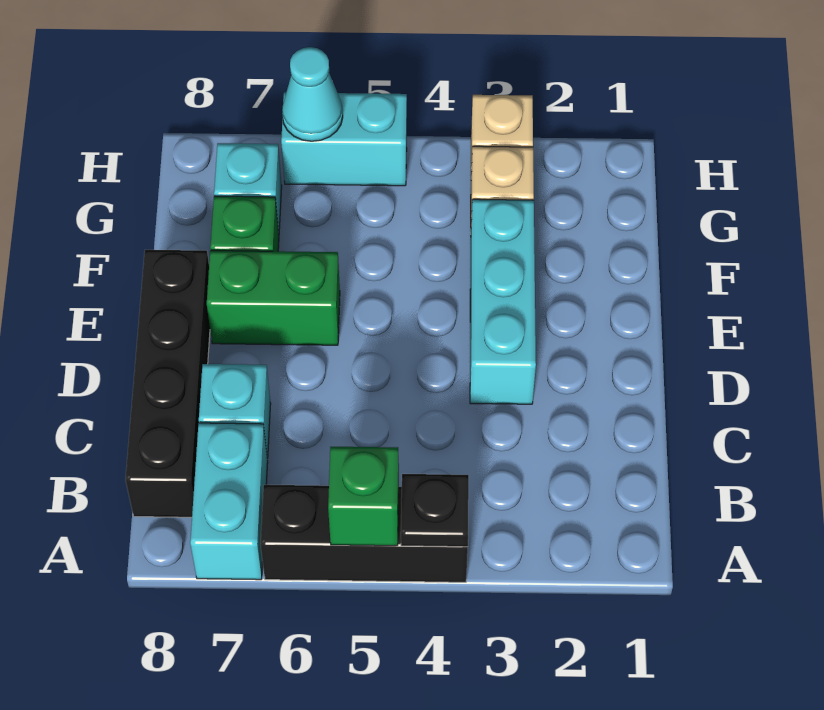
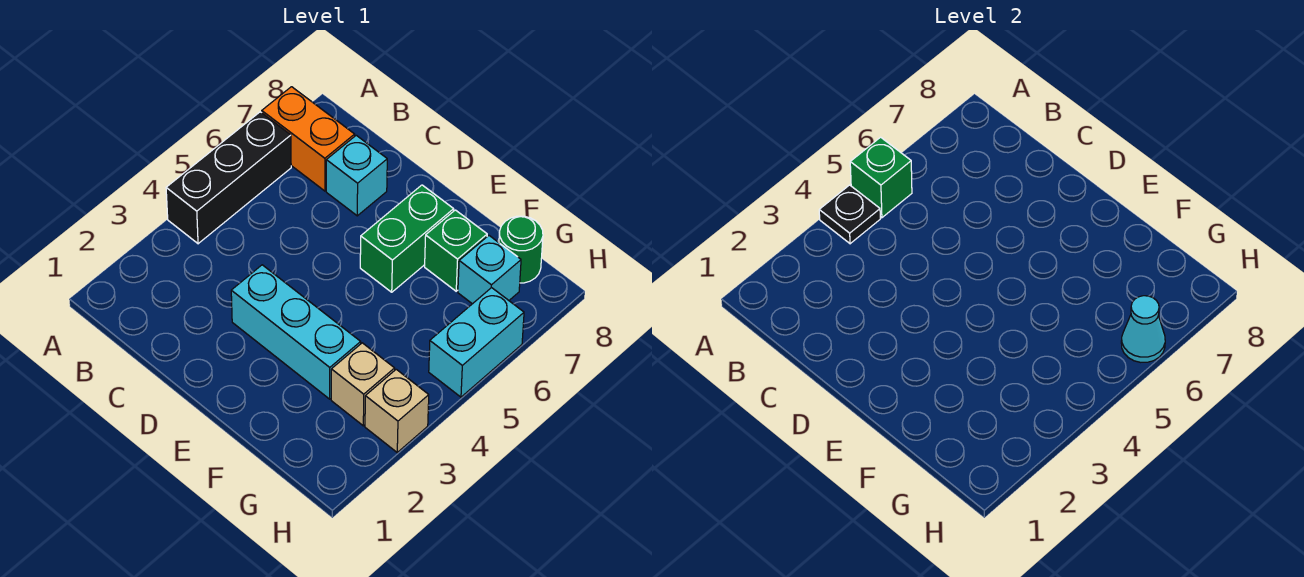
cyan brick A7:B7 level 1 -> orange brick A7:B7 level 1
black brick B8:E8 level 1 -> none
none -> green round brick G8 level 1

